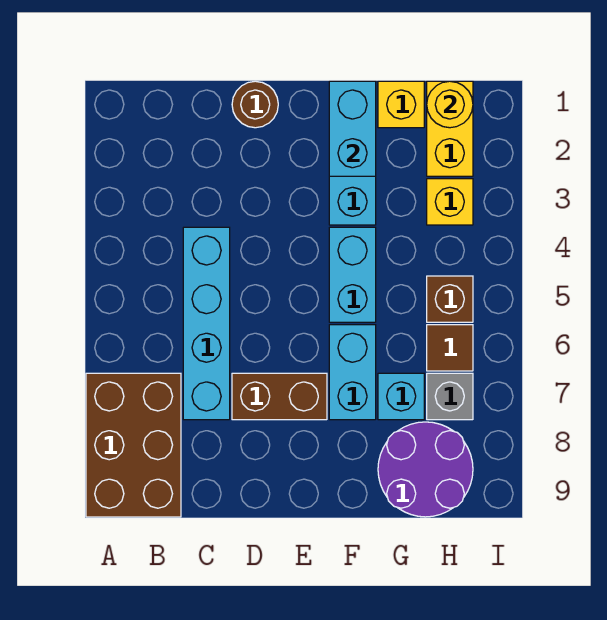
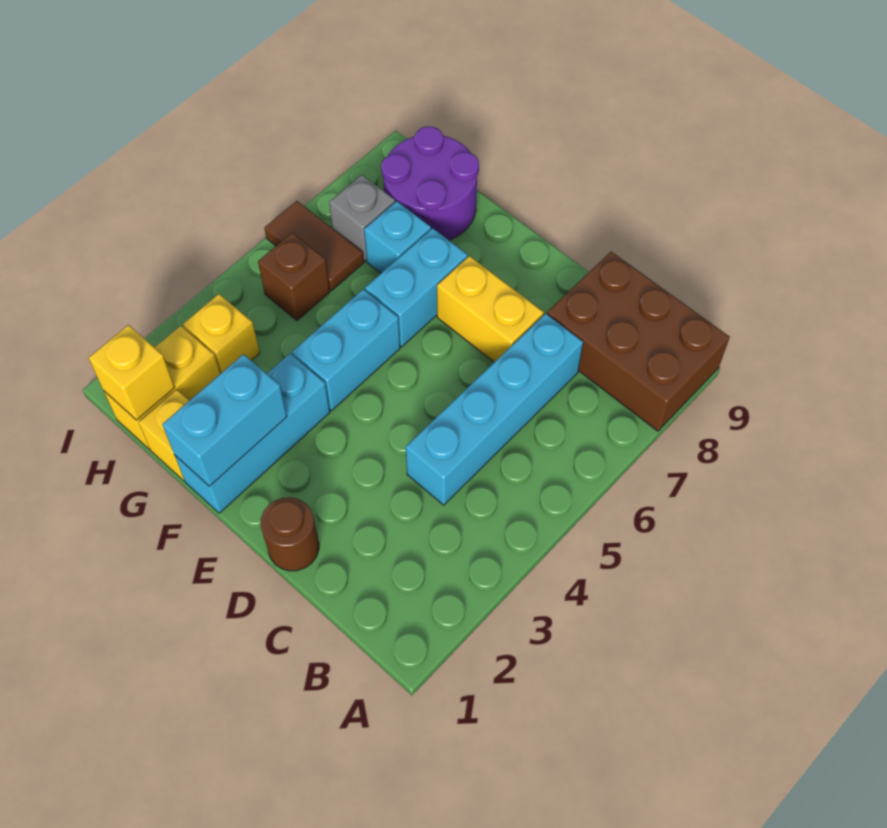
brown brick A7:B9 level 1 -> brown brick A8:C9 level 1
brown brick D7:E7 level 1 -> yellow brick D7:E7 level 1
yellow round brick H1 level 2 -> yellow brick H1 level 2
brown tile H6 level 1 -> brown tile H6:I6 level 1

